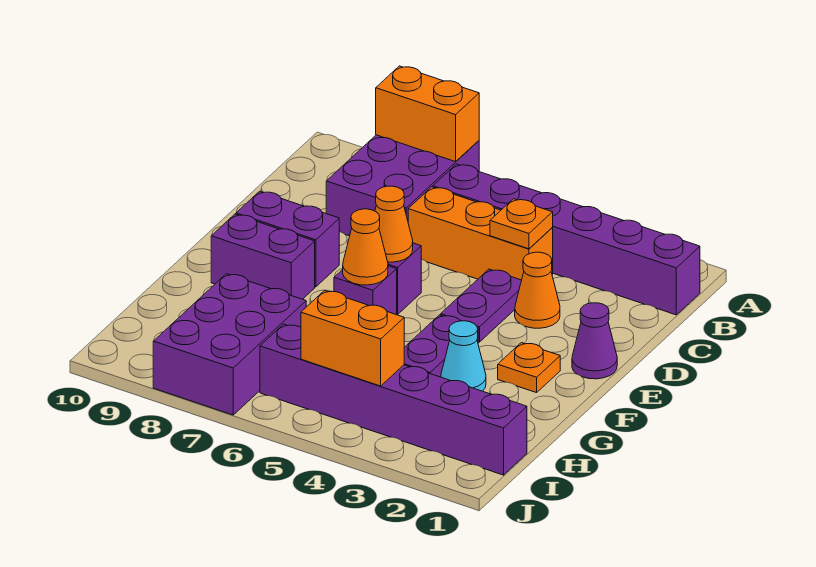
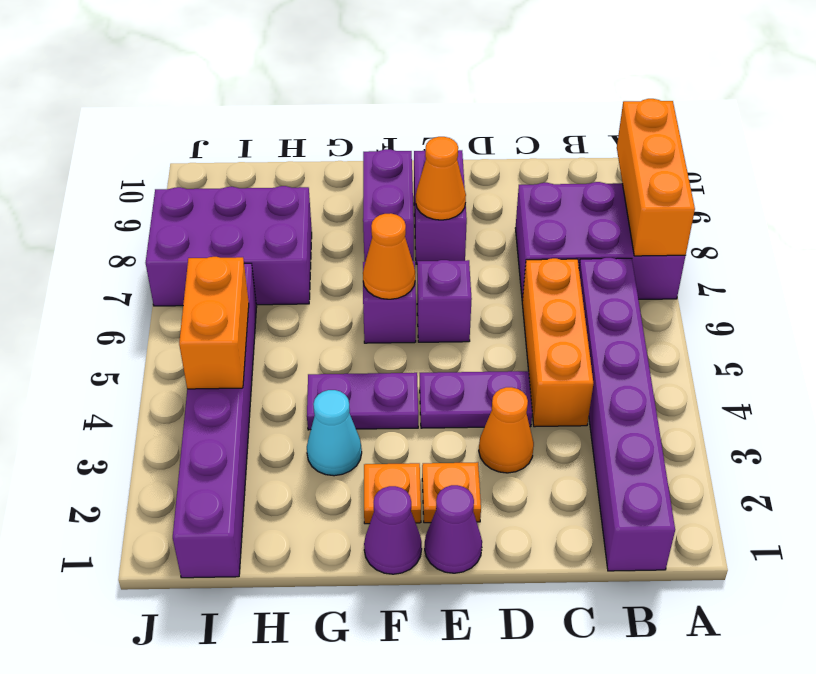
orange brick A7:A8 level 2 -> orange brick A7:A9 level 2
orange plate C4 level 2 -> orange plate E2 level 1
orange cone E6 level 2 -> orange cone E8 level 2
none -> purple cone F1 level 1

